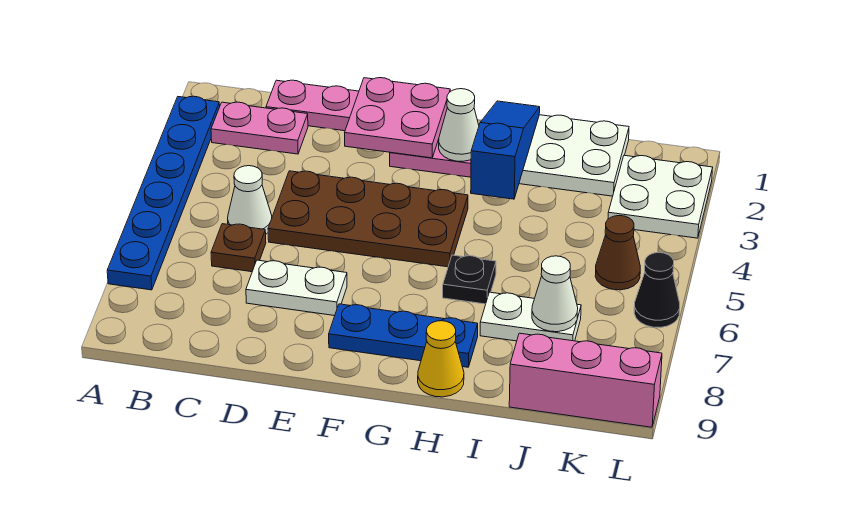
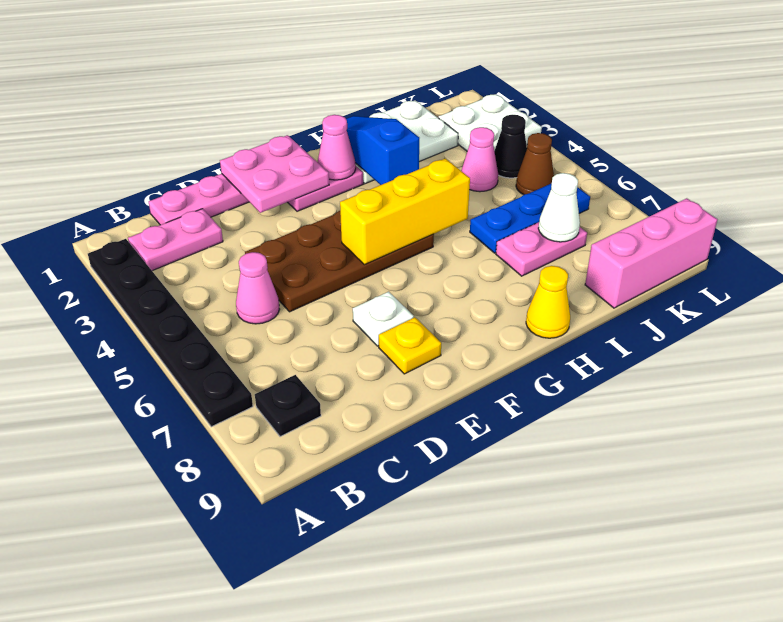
blue plate A2:A7 level 1 -> black plate A2:A7 level 1
white cone C5 level 1 -> pink cone C5 level 1
brown plate C6 level 1 -> none
white plate D7:E7 level 1 -> white plate E7 level 1
none -> yellow plate E8 level 1
none -> yellow brick F5:H5 level 2
blue plate F8:H8 level 1 -> blue plate I6:K6 level 1
white cone G2 level 2 -> pink cone G2 level 2
black plate H6 level 1 -> black plate B8 level 1
white plate I7:J7 level 1 -> pink plate I7:J7 level 1
none -> pink cone J4 level 1
black cone L6 level 1 -> black cone K4 level 1

